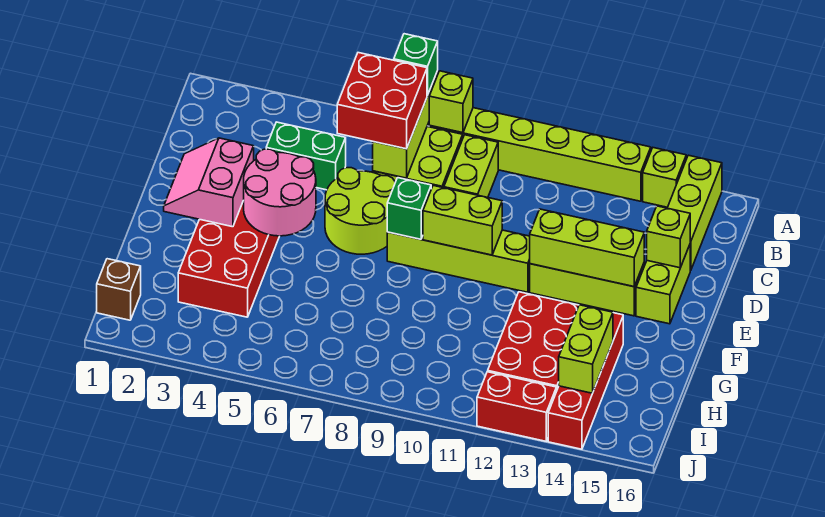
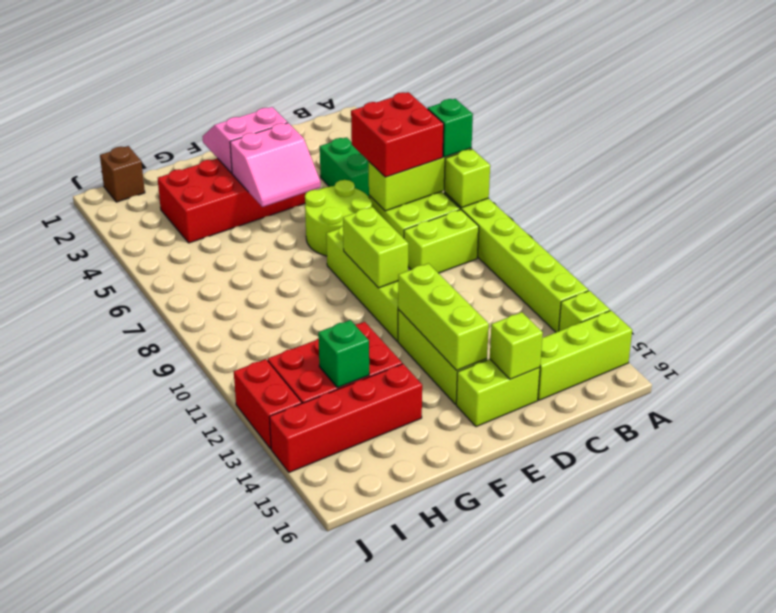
pink round brick E4:F5 level 2 -> pink slope E4:F5 level 2 top 4
green brick E8 level 2 -> green brick H13 level 2
lime brick H14:I14 level 2 -> none

